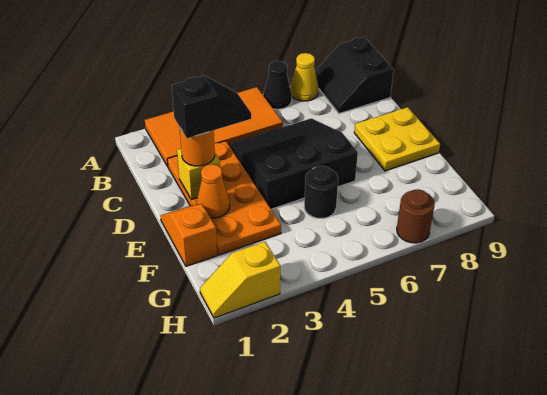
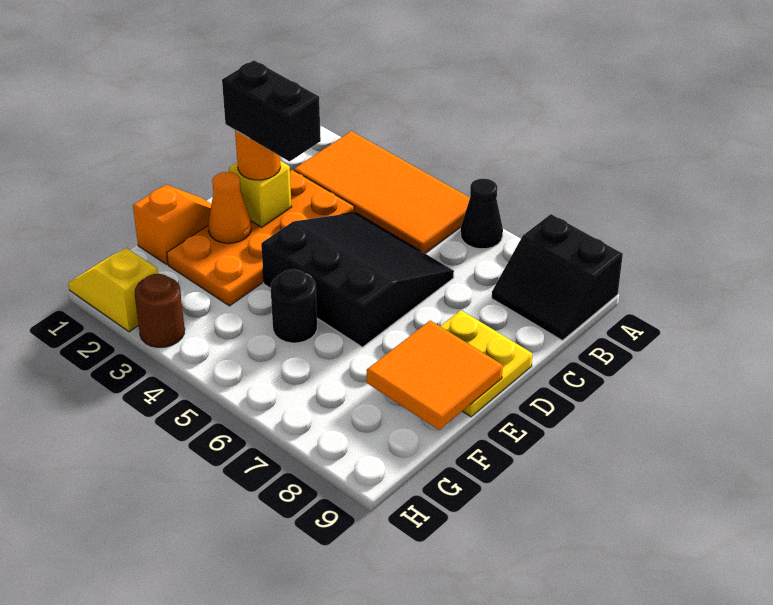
yellow cone A7 level 1 -> none
black slope A8:B9 level 1 top 9 -> black slope A8:B9 level 1 top A
black slope D2:D3 level 4 top 2 -> black brick D2:D3 level 4
none -> orange tile E8:F9 level 2
brown round brick H7 level 1 -> brown round brick H3 level 1

